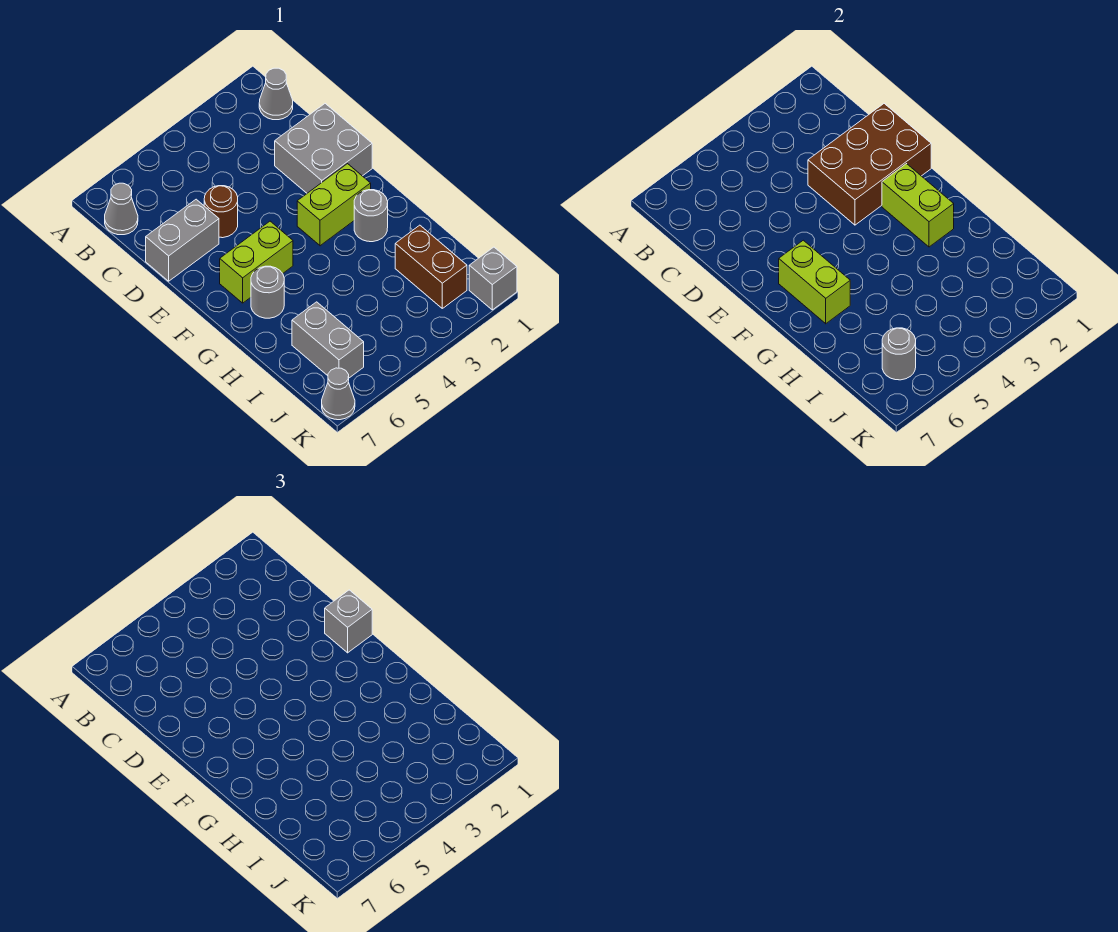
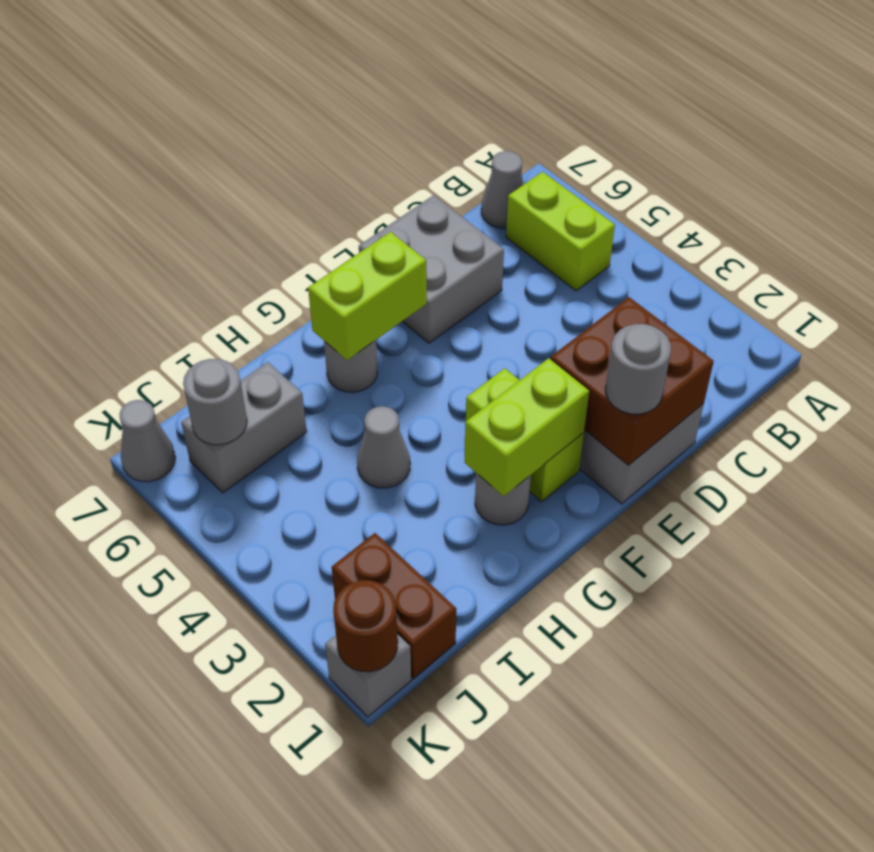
grey cone B1 level 1 -> grey cone H4 level 1
brown brick D1:E3 level 2 -> brown brick D1:E2 level 2
brown round brick D5 level 1 -> brown round brick K1 level 2
grey brick D6:D7 level 1 -> grey brick D6:E7 level 1
grey brick E1 level 3 -> grey round brick E1 level 3
lime brick F5:F6 level 1 -> lime brick B5:B6 level 1
brown brick I2:J2 level 1 -> brown brick J1:J2 level 1

